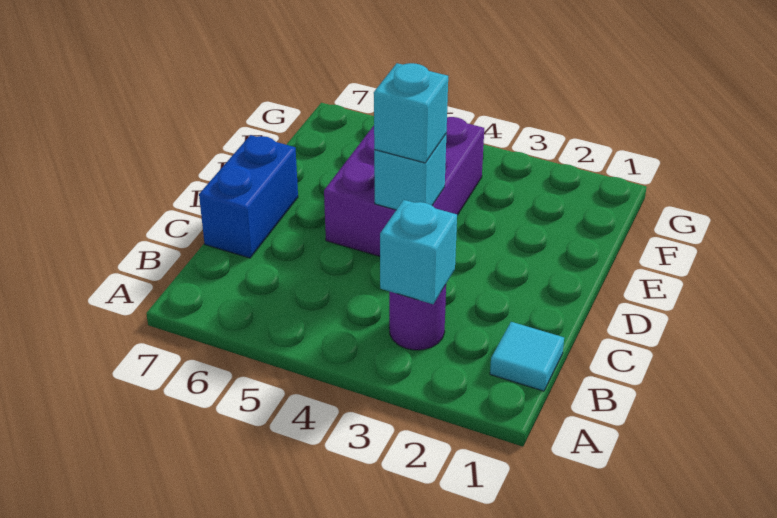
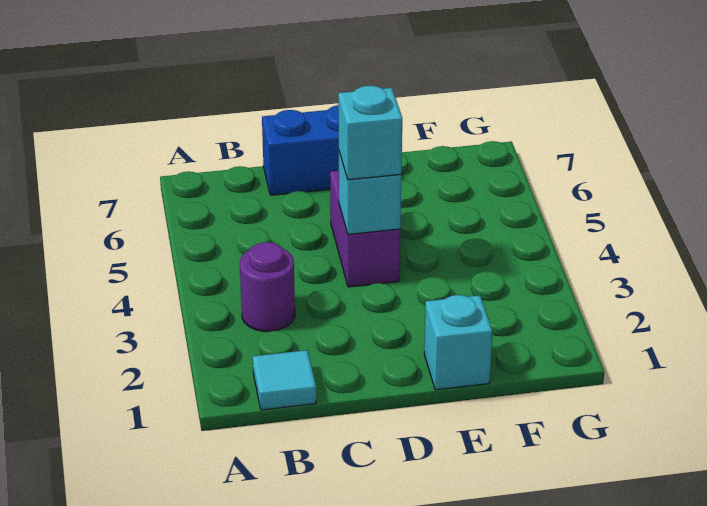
cyan brick B3 level 2 -> cyan brick E1 level 1
purple brick D4:F5 level 1 -> purple brick D4:D5 level 1

